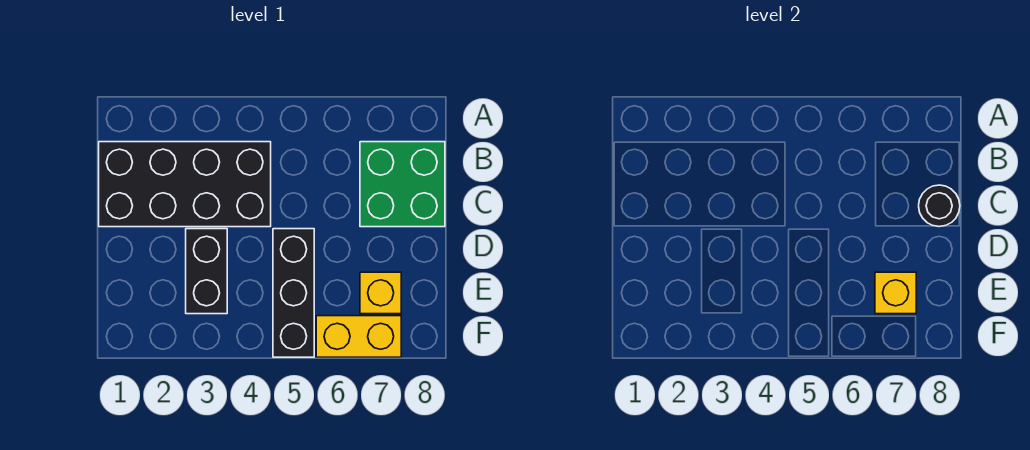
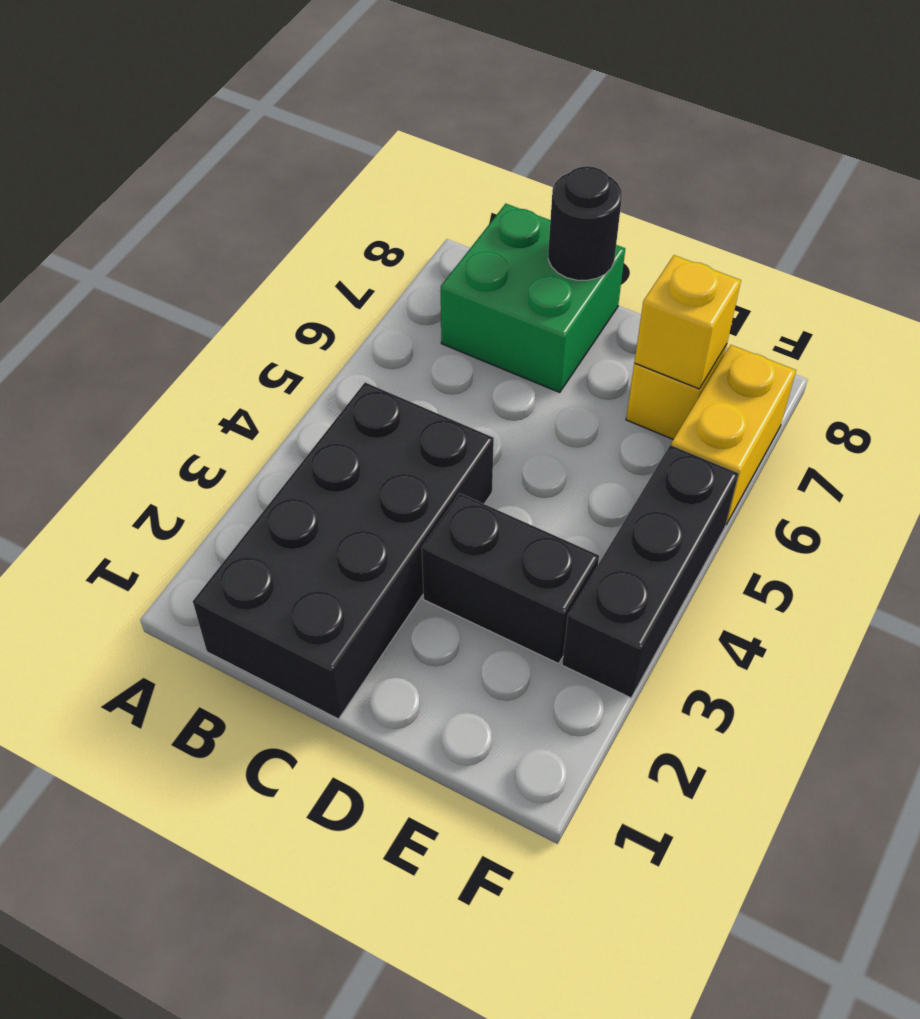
black brick D5:F5 level 1 -> black brick F3:F5 level 1

